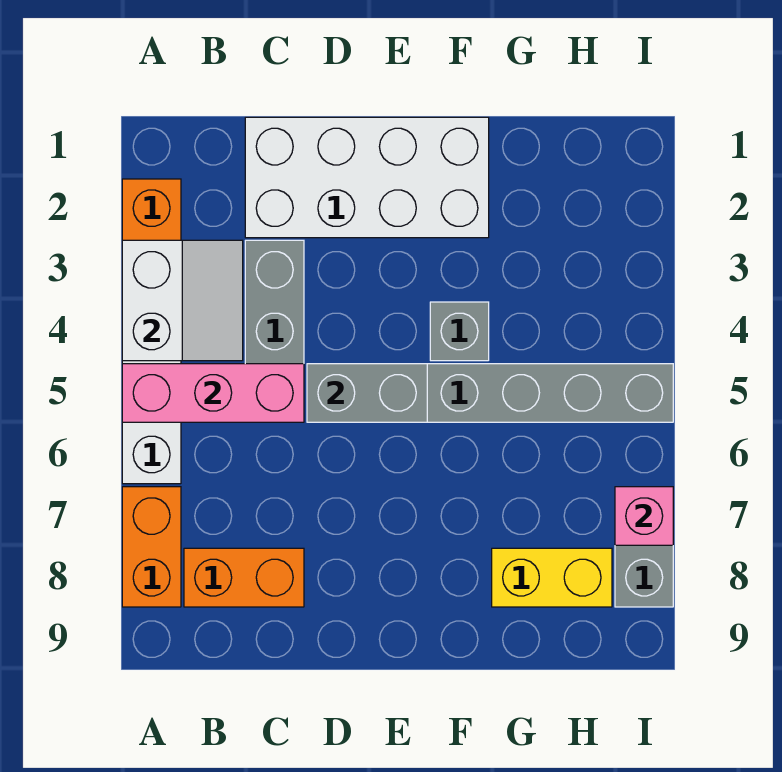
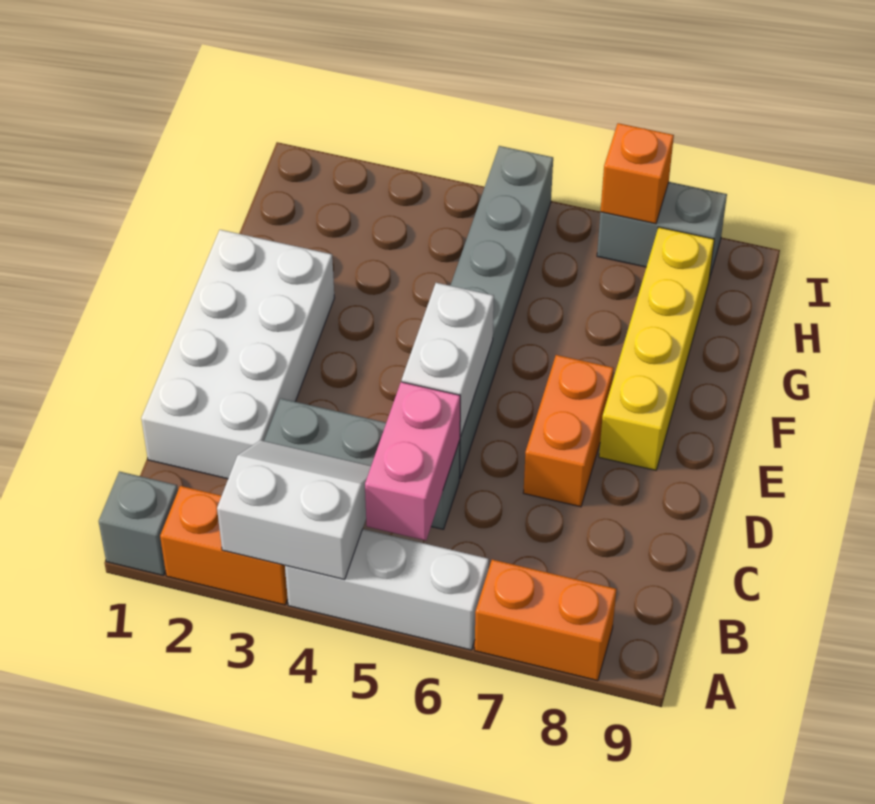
pink brick A5:C5 level 2 -> pink brick B5:C5 level 2
orange brick B8:C8 level 1 -> orange brick D7:E7 level 1
grey brick D5:E5 level 2 -> white brick D5:E5 level 2
grey brick F4 level 1 -> grey brick A1 level 1
yellow brick G8:H8 level 1 -> yellow brick E8:H8 level 1
pink brick I7 level 2 -> orange brick I7 level 2

